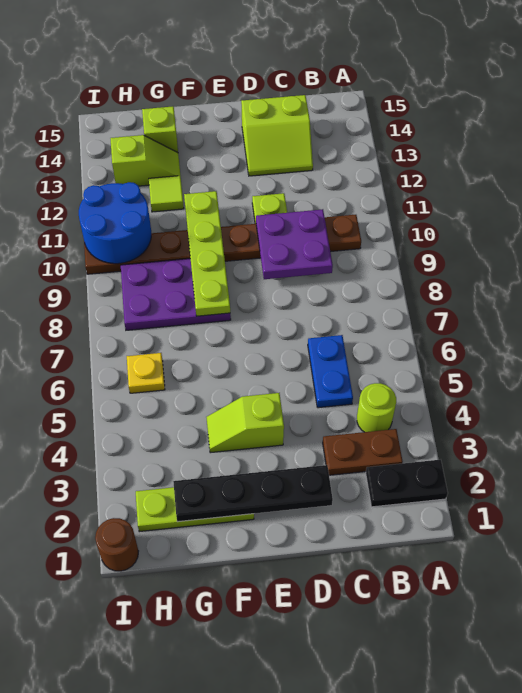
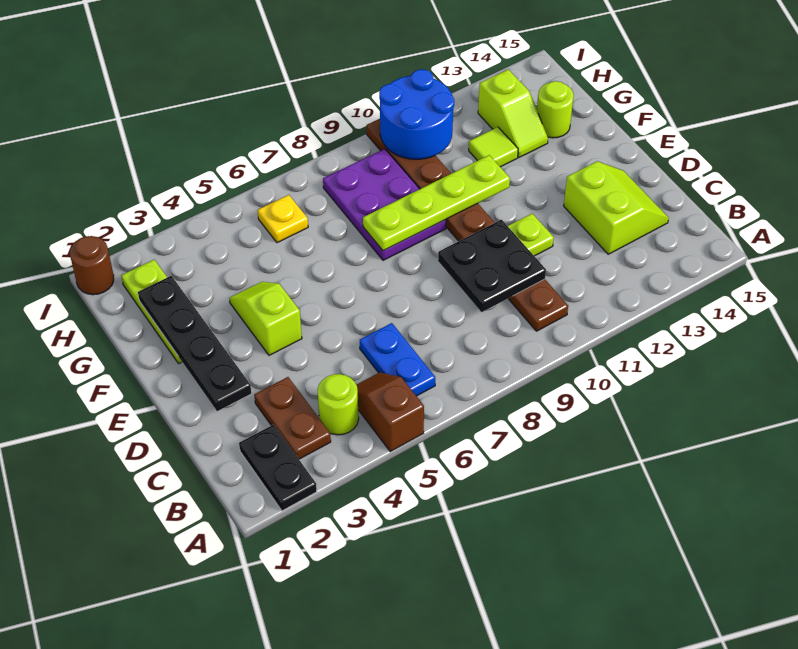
none -> brown slope A5:B5 level 1 top A
blue plate C5:C6 level 1 -> blue plate B6:C6 level 1
purple plate C9:D10 level 2 -> black plate C9:D10 level 2
lime slope C13:D14 level 1 top 14 -> lime slope C13:D14 level 1 top 13
lime brick G14 level 1 -> lime round brick G14 level 1

